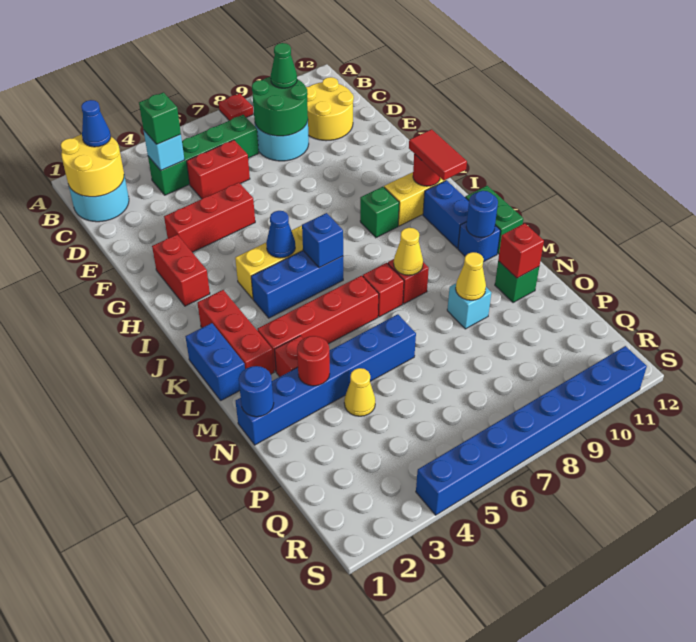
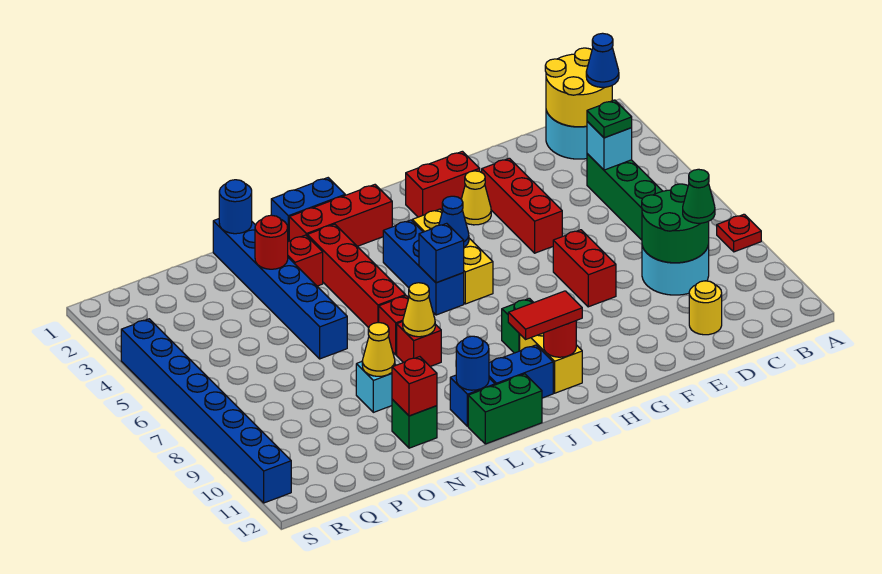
green brick C4 level 3 -> green plate C4 level 3
yellow round brick C10:D11 level 1 -> yellow round brick D11 level 1
red brick D5:D6 level 1 -> red brick F7:F8 level 1
yellow cone O4 level 1 -> yellow cone G3 level 1

